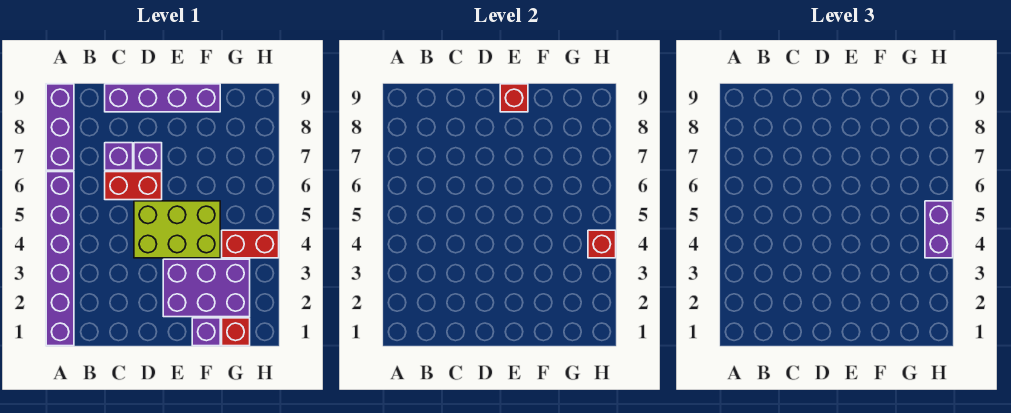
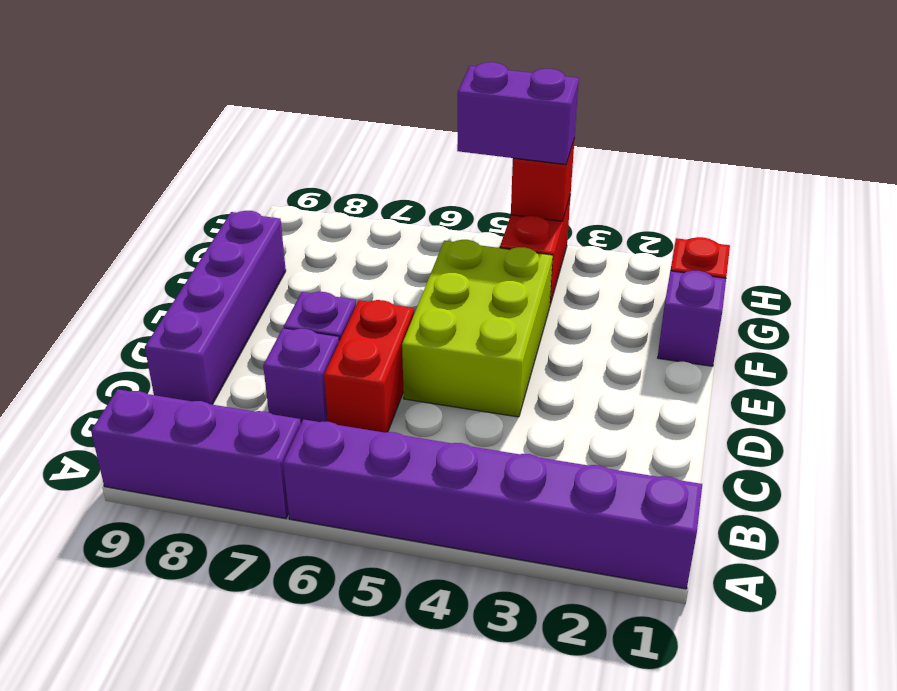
purple brick E2:G3 level 1 -> none
red brick E9 level 2 -> none

